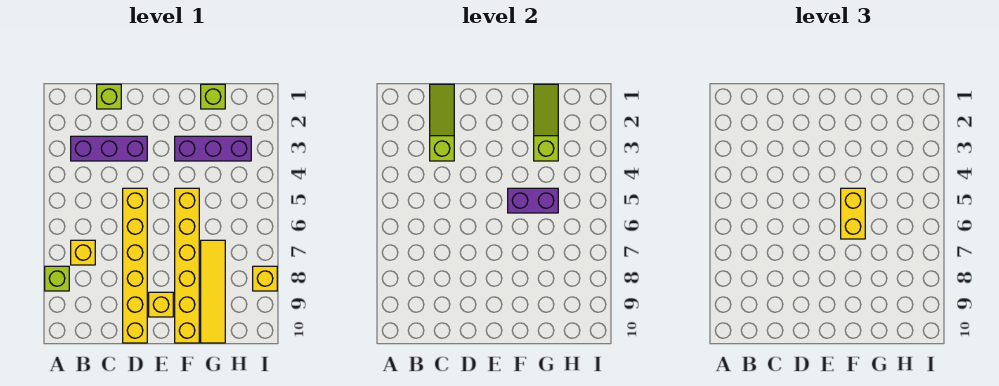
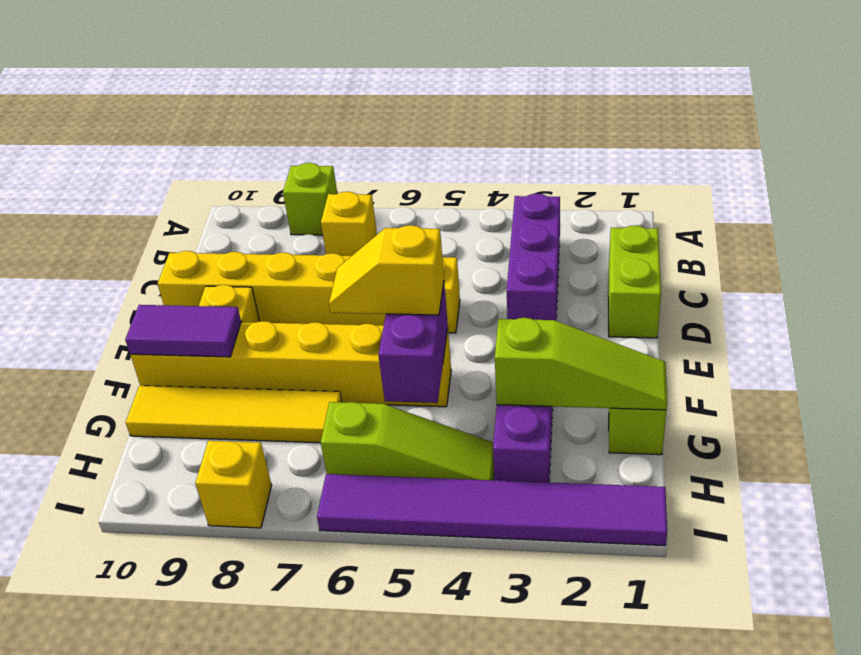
lime brick C1 level 1 -> lime brick C1:D1 level 1
lime slope C1:C3 level 2 top 3 -> lime slope H4:H6 level 1 top 6
yellow brick F5:F6 level 3 -> yellow slope F5:F6 level 3 top 5
none -> purple tile F9:F10 level 2
none -> purple tile I1:I6 level 1

